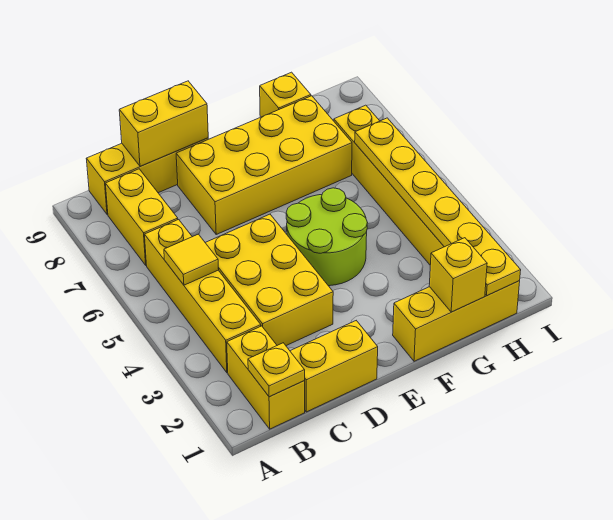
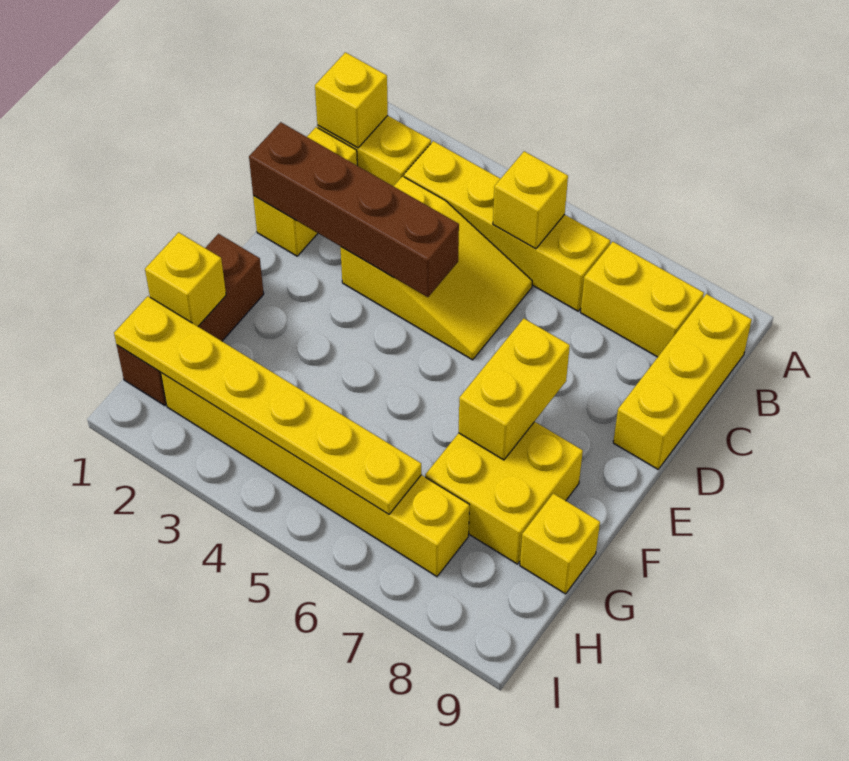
yellow plate B1 level 2 -> yellow brick B1 level 2
yellow tile B5 level 2 -> yellow brick B5 level 2
yellow brick C3:D5 level 1 -> yellow slope C3:D5 level 1 top 3
yellow brick C9:D9 level 2 -> yellow brick E7:F7 level 2
none -> brown brick D1:D4 level 2
yellow brick D7:G8 level 1 -> yellow brick F7:G8 level 1
lime round brick E4:F5 level 1 -> none
yellow brick F1:H1 level 1 -> brown brick F1:H1 level 1

